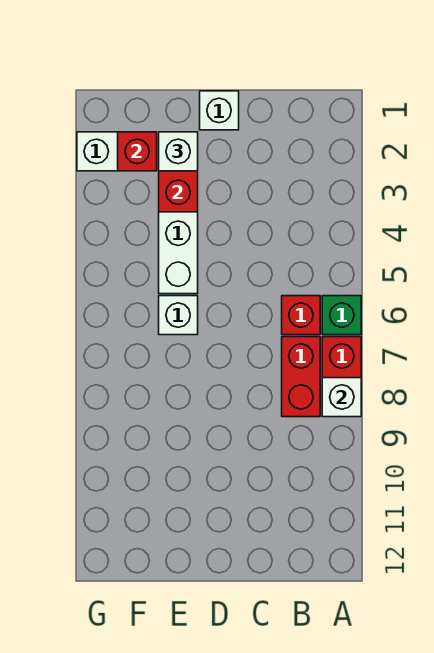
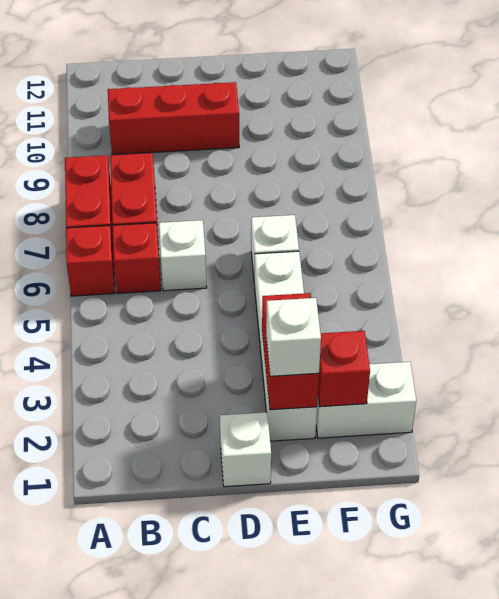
green brick A6 level 1 -> red brick A6 level 1
white brick A8 level 2 -> white brick C6 level 1
none -> red brick B10:D10 level 1

